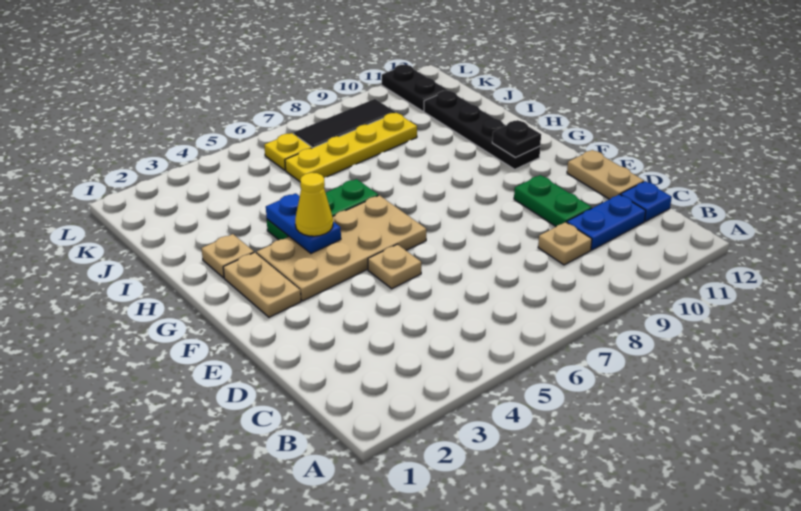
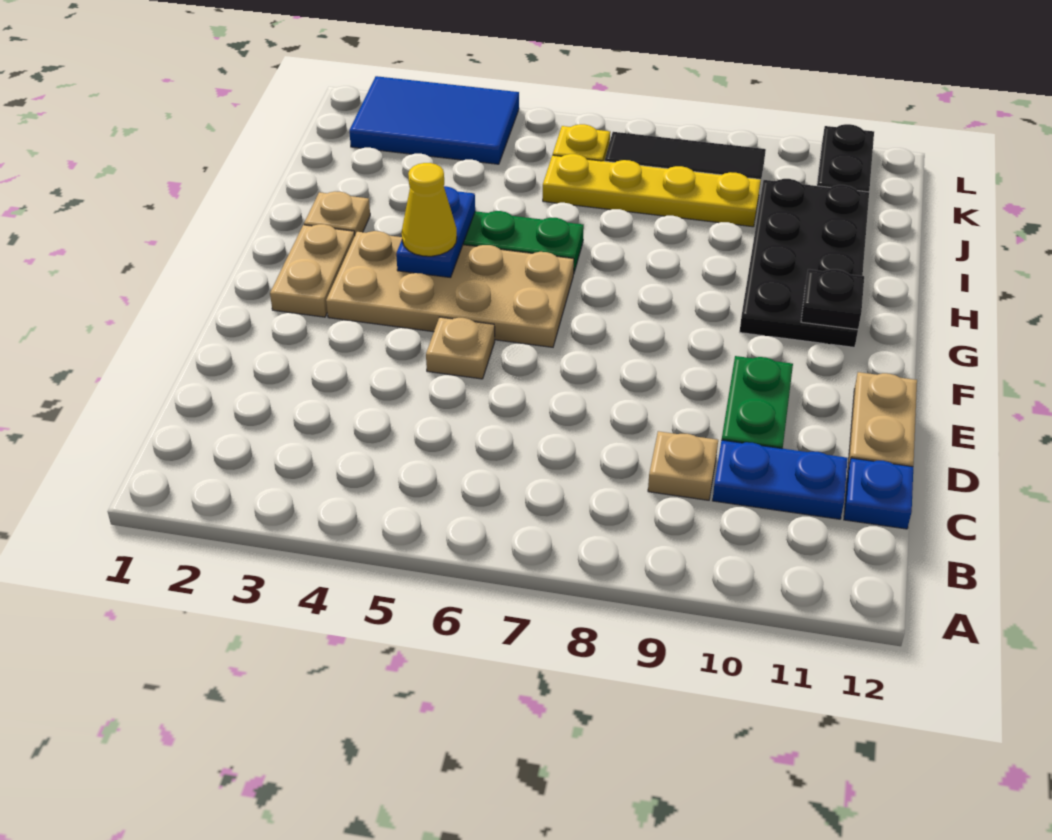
black plate G11:J11 level 1 -> black plate G10:J11 level 1
none -> blue tile K2:L4 level 1

